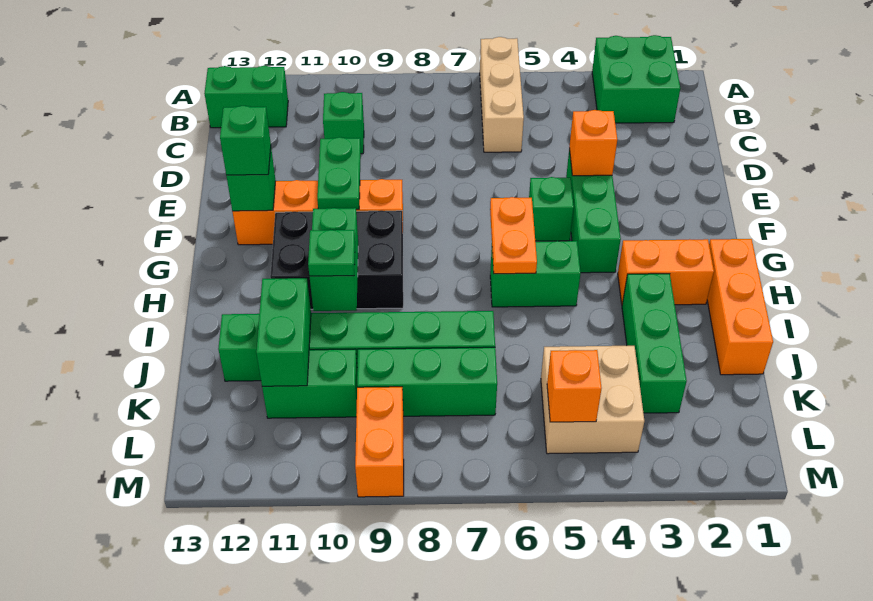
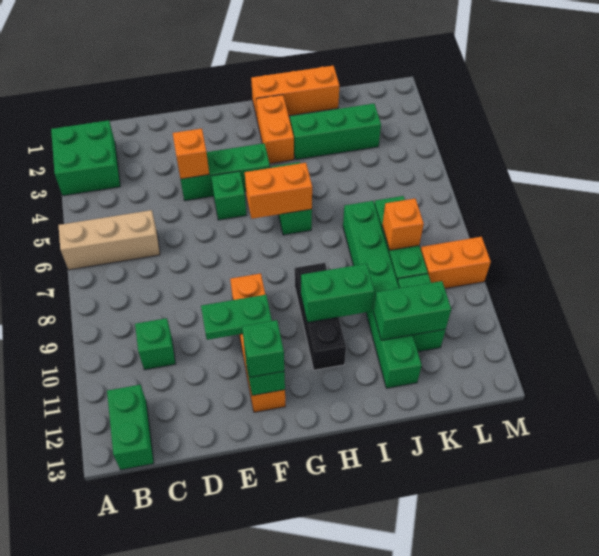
orange plate G6:H6 level 2 -> orange brick G6:H6 level 2
black brick G9:H11 level 1 -> black brick H9:H11 level 1
green plate I10 level 3 -> none
tan brick K4:L5 level 1 -> none
orange brick L5 level 2 -> orange brick K8 level 2

